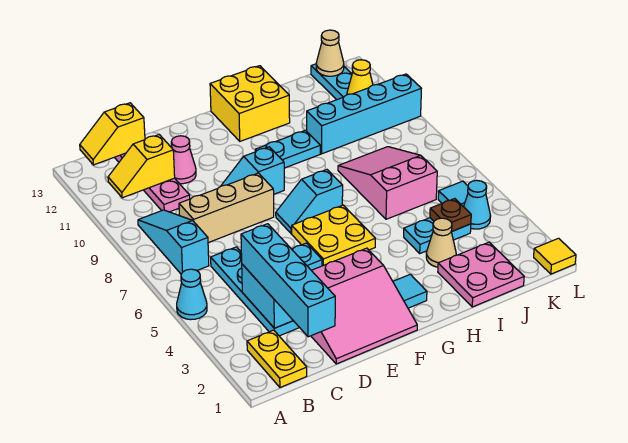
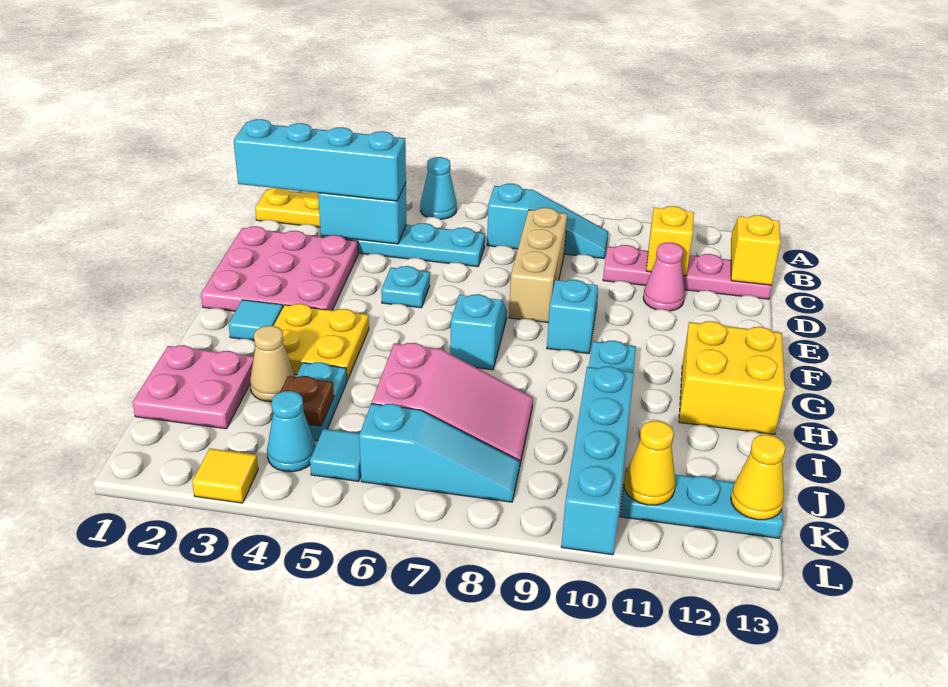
pink slope D1:F3 level 1 top 3 -> pink plate D1:F3 level 1
yellow plate F5:G6 level 1 -> yellow plate G3:H4 level 1
none -> cyan slope K6:K8 level 1 top 6
tan cone K13 level 2 -> yellow cone K13 level 2
yellow tile L1 level 1 -> yellow tile L3 level 1

